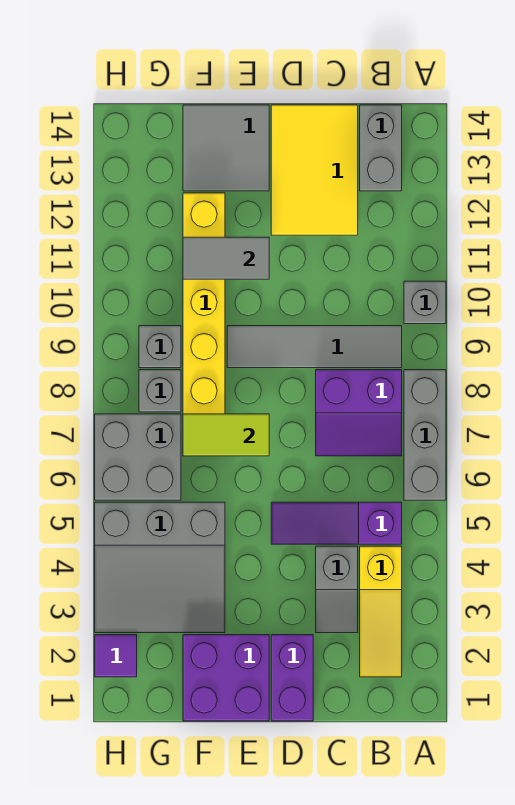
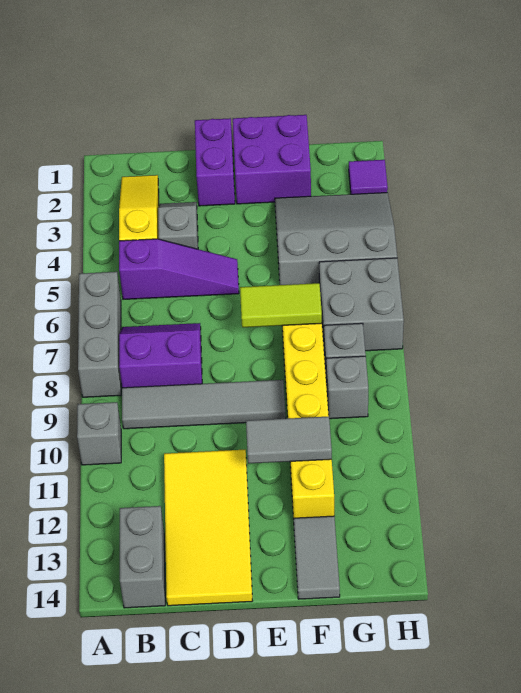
yellow tile C12:D14 level 1 -> yellow tile C11:D14 level 1
grey tile E13:F14 level 1 -> grey tile F13:F14 level 1

